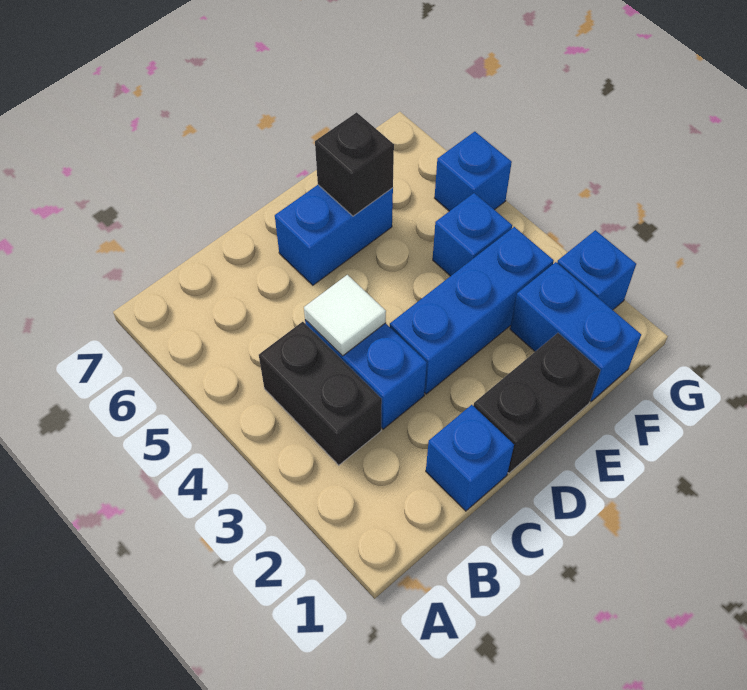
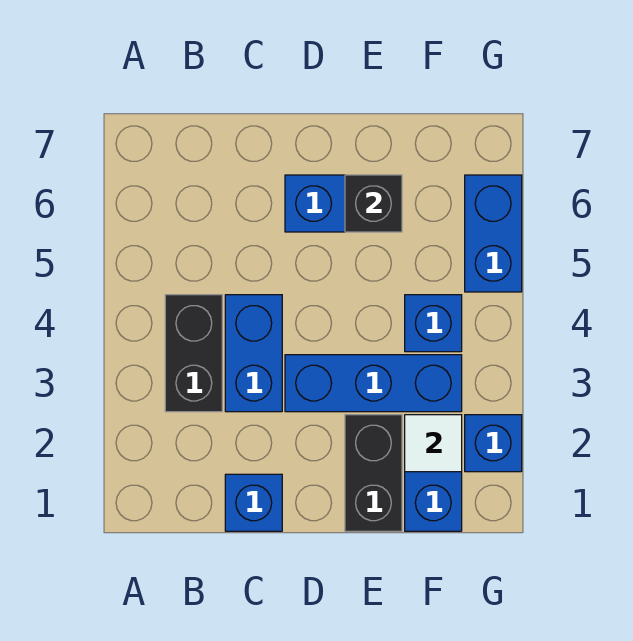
white tile C4 level 2 -> white tile F2 level 2
black brick D1:E1 level 1 -> black brick E1:E2 level 1
blue brick G5 level 1 -> blue brick G5:G6 level 1

